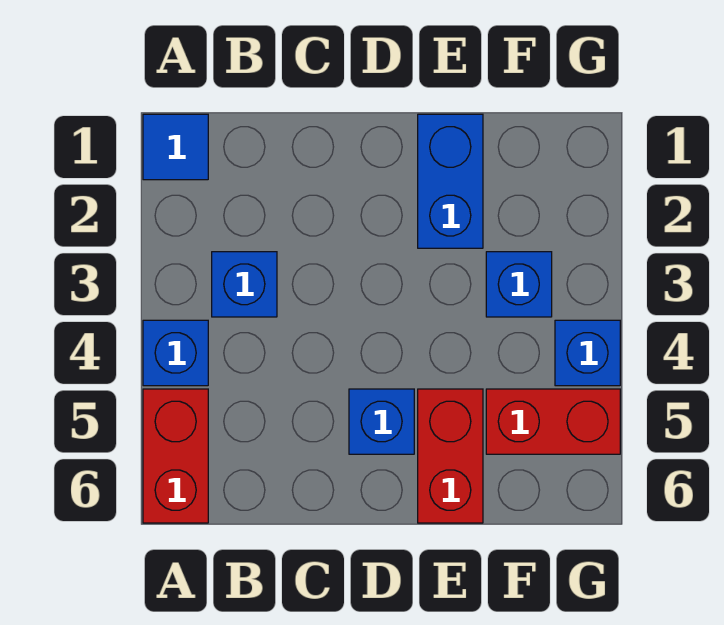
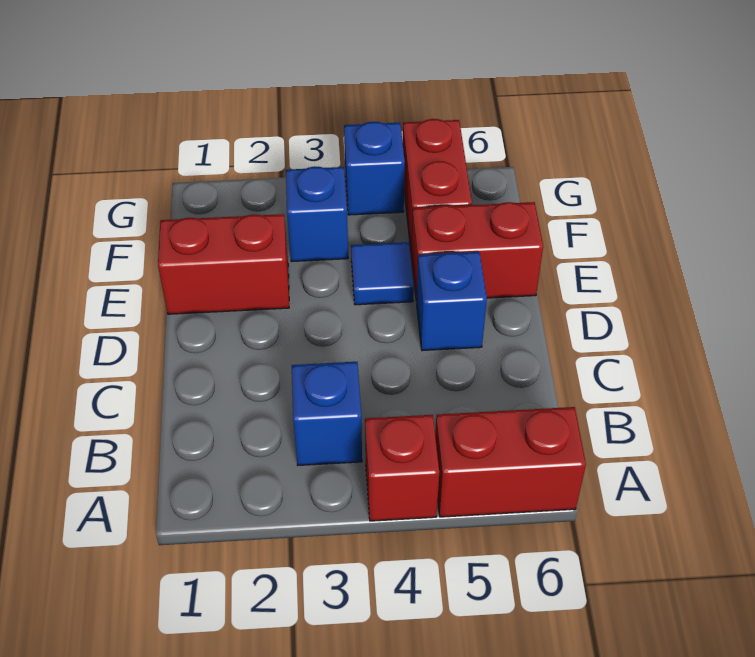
blue tile A1 level 1 -> blue tile E4 level 1
blue brick A4 level 1 -> red brick A4 level 1
blue brick E1:E2 level 1 -> red brick E1:E2 level 1

